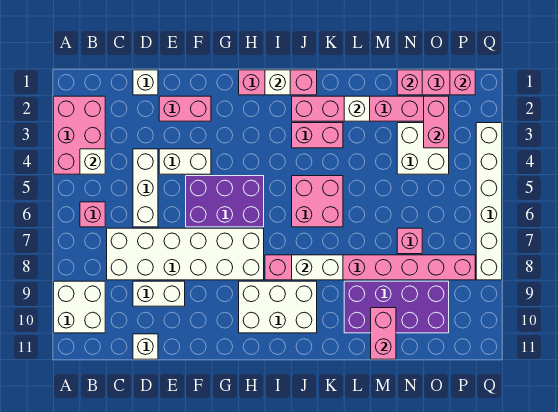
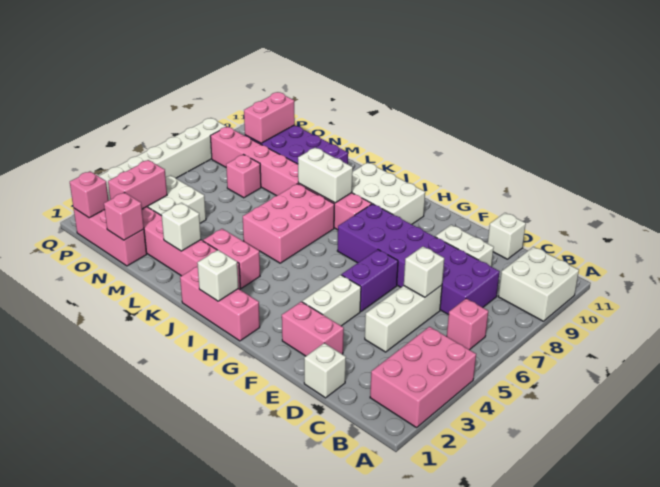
white brick B4 level 2 -> white brick D6 level 2
white brick C7:H8 level 1 -> purple brick C7:H8 level 1
white brick E4:F4 level 1 -> white brick F3:F4 level 1
purple brick F5:H6 level 1 -> purple brick F5:F6 level 1
pink brick J5:K6 level 1 -> pink brick J5:K7 level 1
pink brick M10:M11 level 2 -> pink brick O9:O10 level 2

